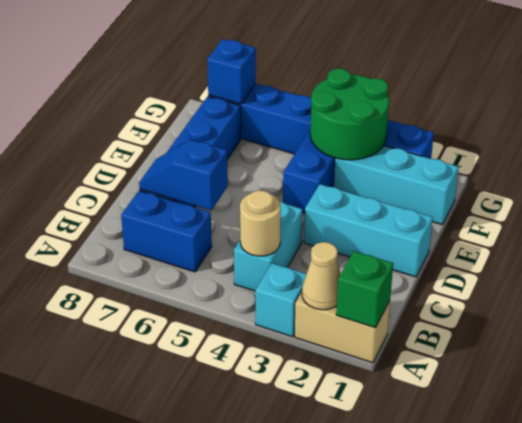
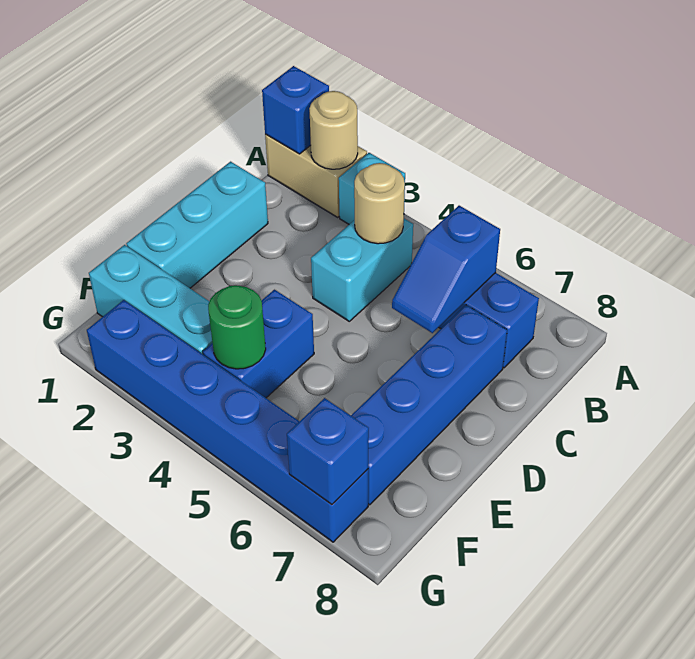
green brick A1 level 2 -> blue brick A1 level 2
tan cone A2 level 2 -> tan round brick A2 level 2
blue slope C6:C7 level 2 top 6 -> blue slope B6:C6 level 2 top B
cyan brick D1:D3 level 1 -> cyan brick C1:E1 level 1
green round brick F3:G4 level 2 -> green round brick F4 level 2

